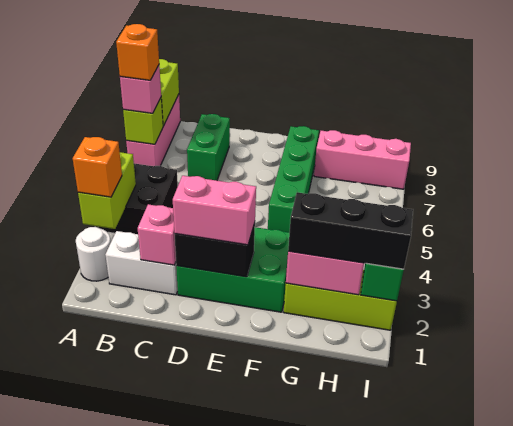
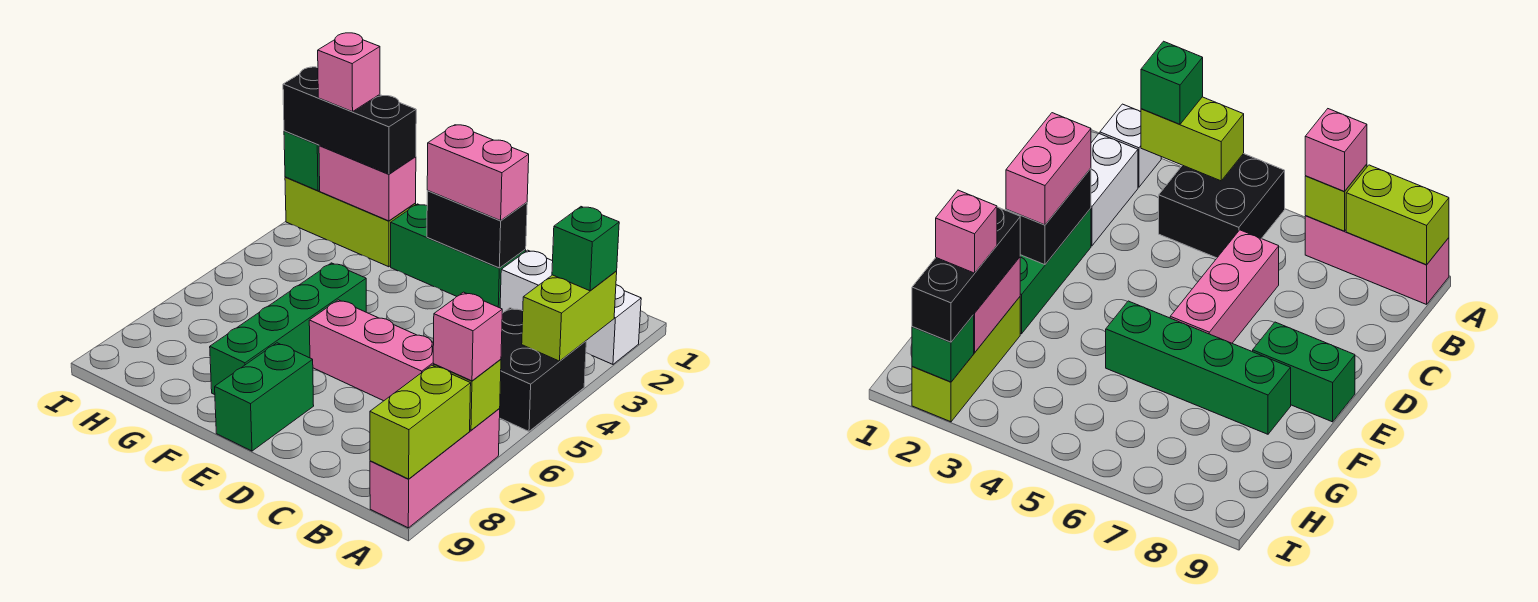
white round brick A2 level 1 -> white brick A2 level 1
orange brick A3 level 3 -> green brick A3 level 3
orange brick A7 level 4 -> none
pink brick C2 level 2 -> pink brick H2 level 4
green brick C7:C8 level 1 -> green brick E8:E9 level 1
green brick D2:F3 level 1 -> green brick D2:F2 level 1
pink brick G8:I8 level 1 -> pink brick C6:E6 level 1

